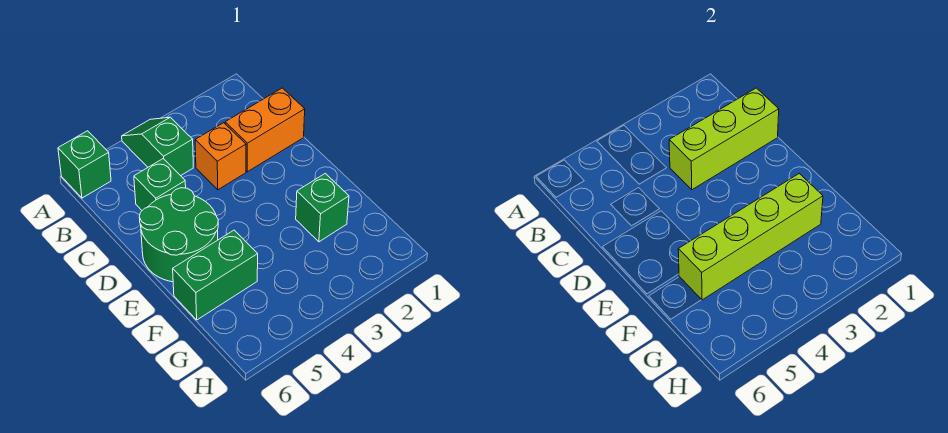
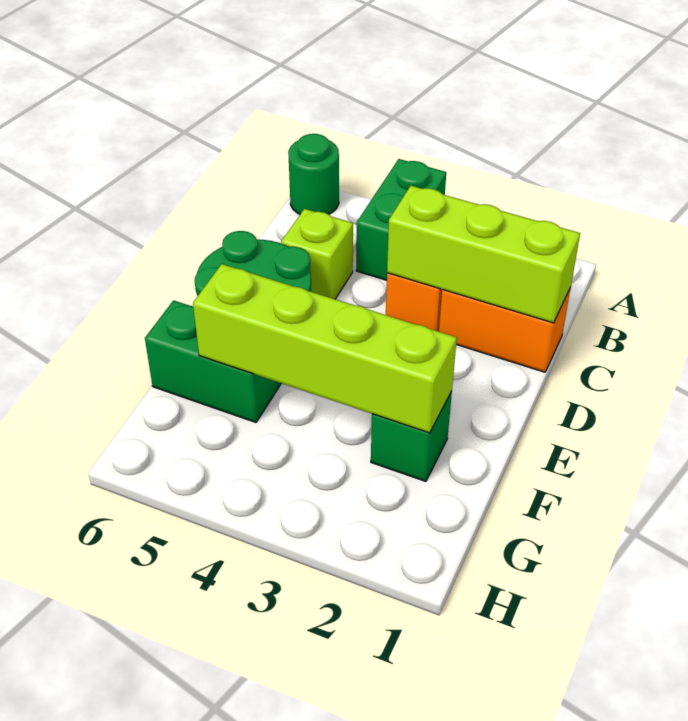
green slope A4:B4 level 1 top B -> green brick A4:B4 level 1
green brick A6 level 1 -> green round brick A6 level 1
green brick C5 level 1 -> lime brick C5 level 1

